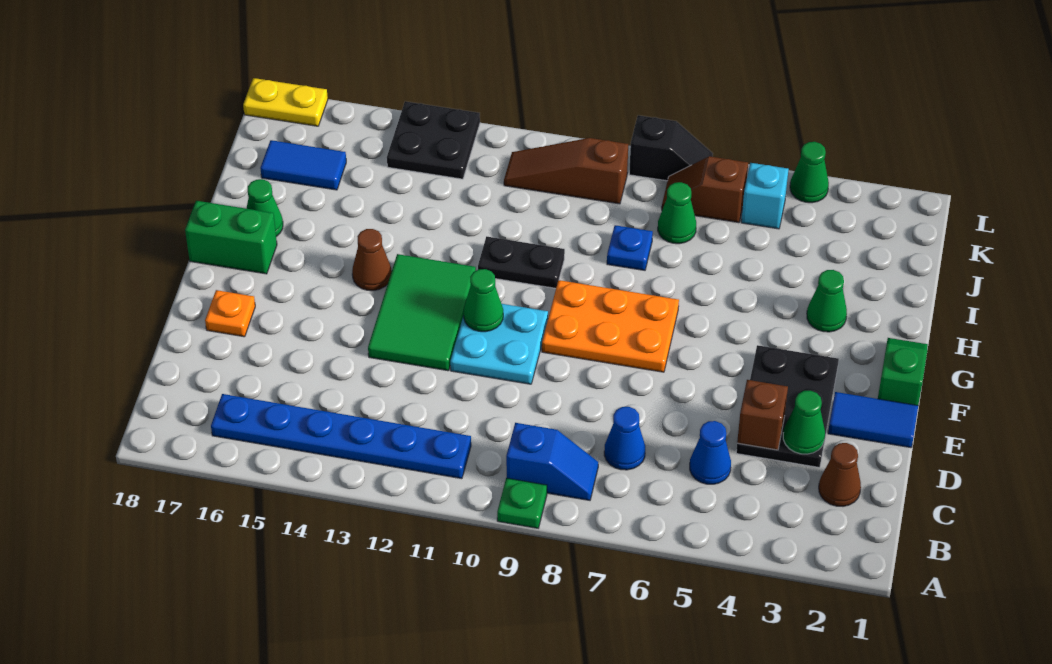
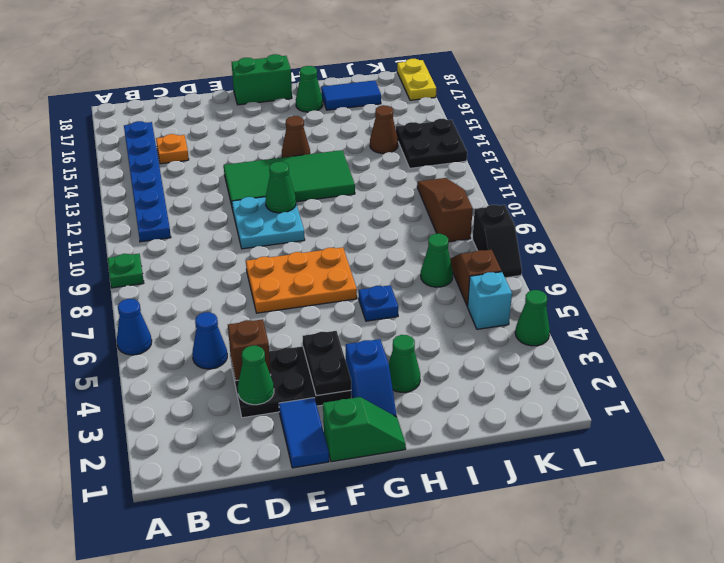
blue slope B8:B9 level 1 top 9 -> blue slope G2:G3 level 1 top 3
brown cone C2 level 1 -> brown cone J14 level 1
blue cone C7 level 1 -> blue cone A6 level 1
green tile E12:G13 level 1 -> green tile E12:H13 level 1
orange plate E17 level 1 -> orange plate C15 level 1
orange plate F7:G9 level 1 -> orange plate E7:G8 level 1
green brick G17:G18 level 1 -> green brick F18:G18 level 1
black plate H10:H11 level 1 -> black plate F3:F4 level 2
blue plate I8 level 1 -> blue plate H6 level 1
blue tile J16:J17 level 1 -> blue tile I17:J17 level 1

